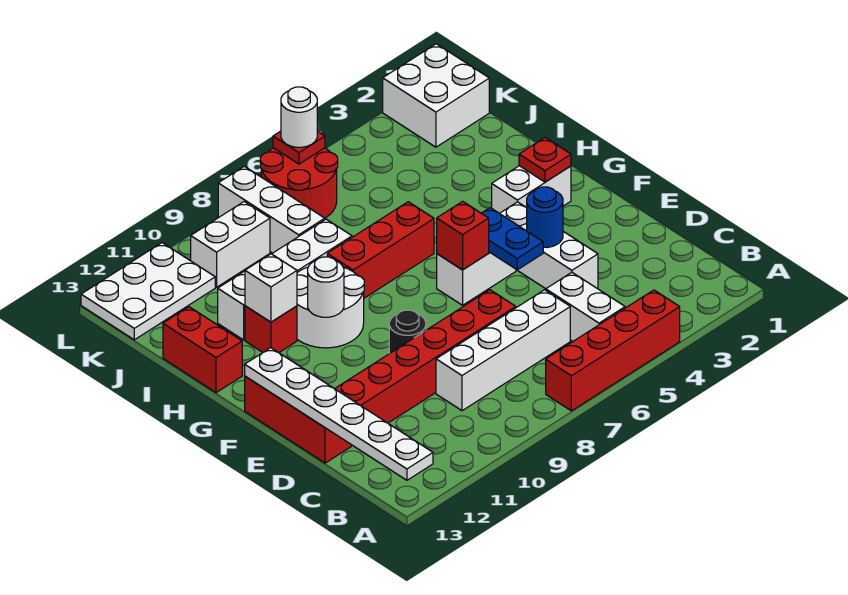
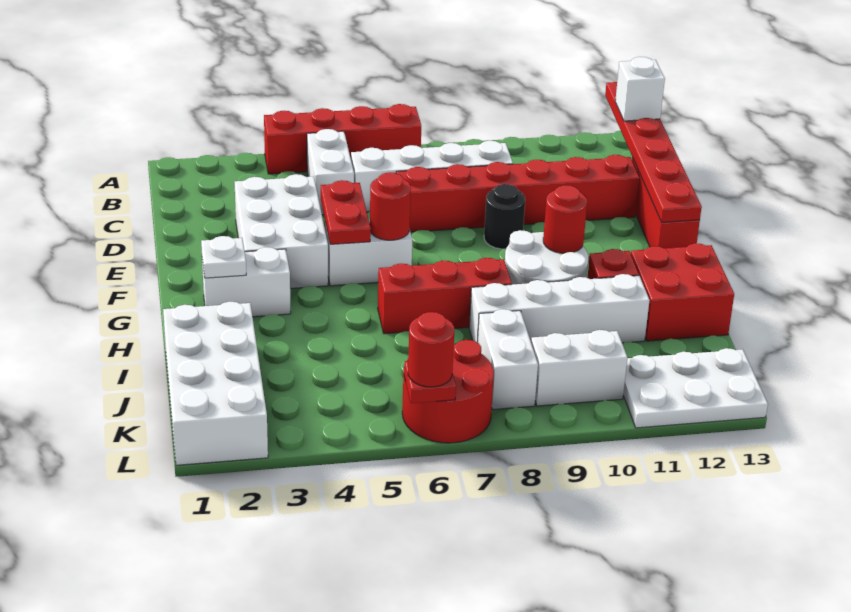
white plate A13:F13 level 2 -> red plate A13:F13 level 2
white brick D4:F4 level 1 -> white brick D3:F4 level 1
blue round brick E4 level 2 -> none
blue plate E5:F5 level 2 -> red plate E5:F5 level 2
red brick F6 level 2 -> red round brick F6 level 2
red plate G2 level 2 -> white plate G2 level 2
white round brick G10 level 2 -> red round brick G10 level 2
white brick H11 level 2 -> white brick B13 level 3
red brick H13:I13 level 1 -> red brick H12:I13 level 1
white brick J8:L8 level 1 -> white brick J8:K8 level 1
white brick K1:L2 level 1 -> white brick I1:L2 level 1
white round brick L6 level 3 -> red round brick L6 level 3

